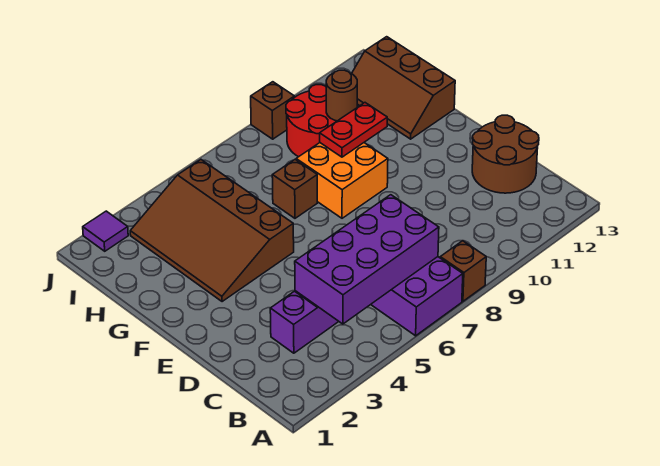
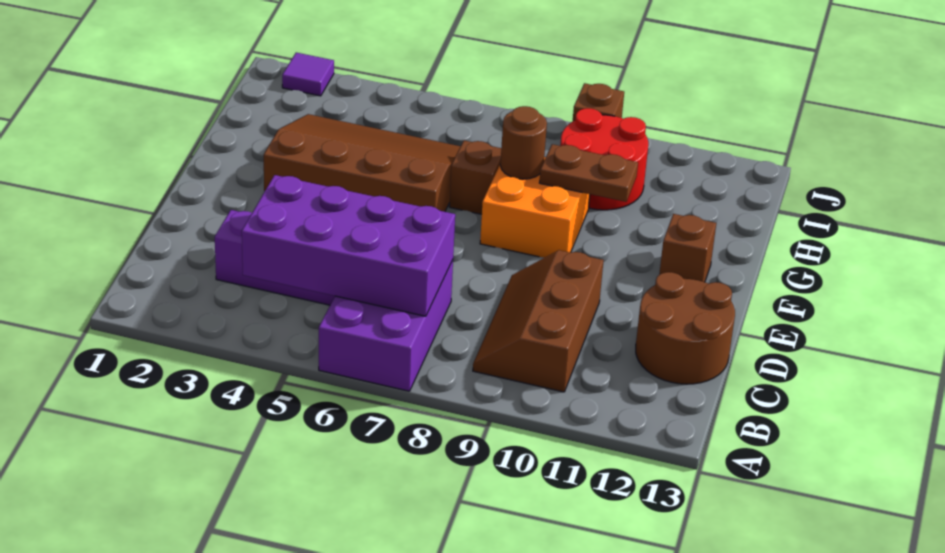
brown brick A8 level 1 -> brown brick F12 level 1
brown slope F3:I5 level 1 top 5 -> brown slope F3:H6 level 1 top F
red plate G9:G10 level 2 -> brown plate G9:G10 level 2
brown slope G12:I13 level 1 top 13 -> brown slope B9:D10 level 1 top 10
brown round brick H10 level 2 -> brown round brick G8 level 2

